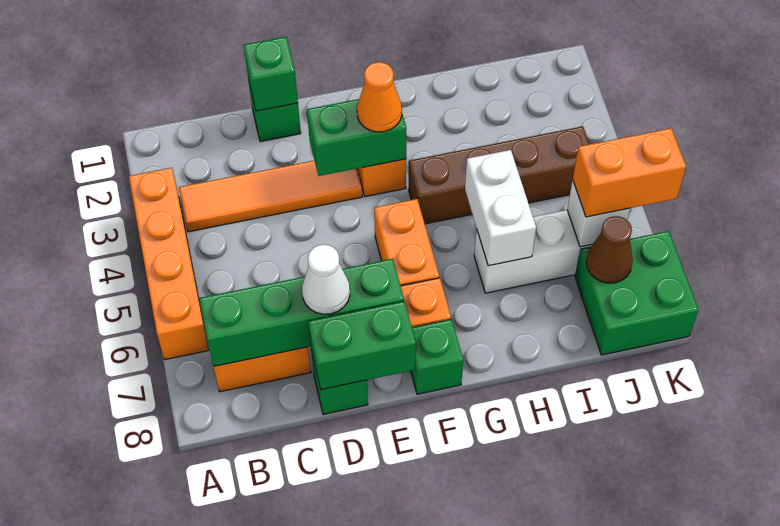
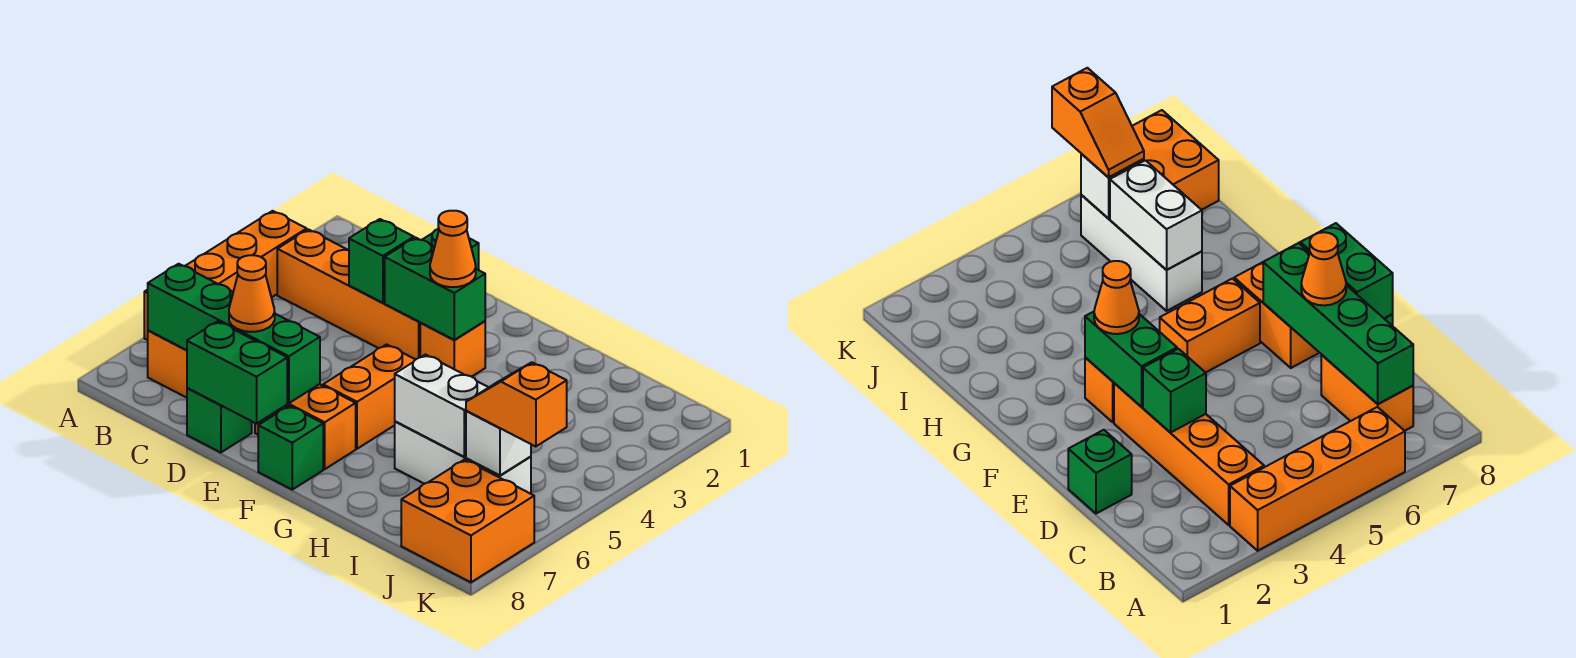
orange tile B3:E3 level 1 -> orange brick B3:E3 level 1
green brick D1 level 2 -> green brick D3 level 2
white cone D7 level 3 -> orange cone D7 level 3
brown brick G4:J4 level 1 -> none
white brick H5:H6 level 2 -> white brick H6:I6 level 2
orange brick J6:K6 level 3 -> orange slope J6:K6 level 3 top K
green brick J7:K8 level 1 -> orange brick J7:K8 level 1
brown cone J7 level 2 -> none

